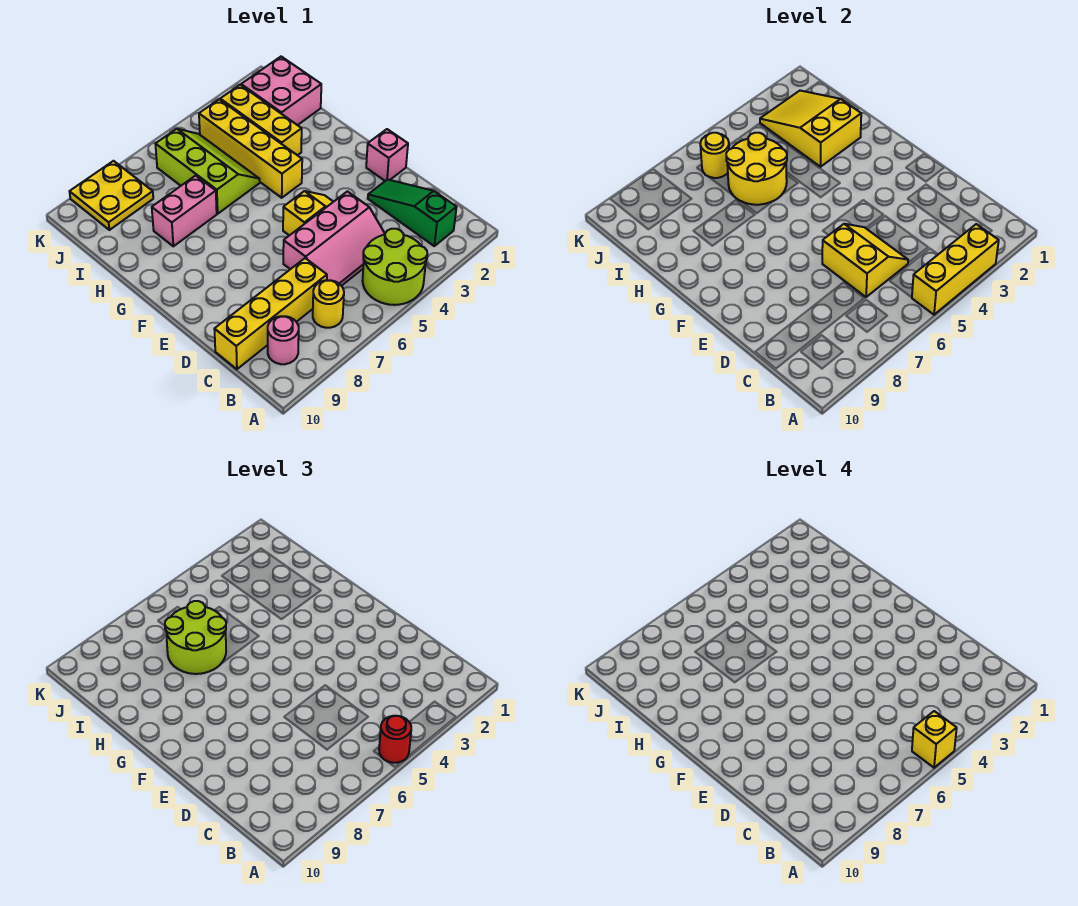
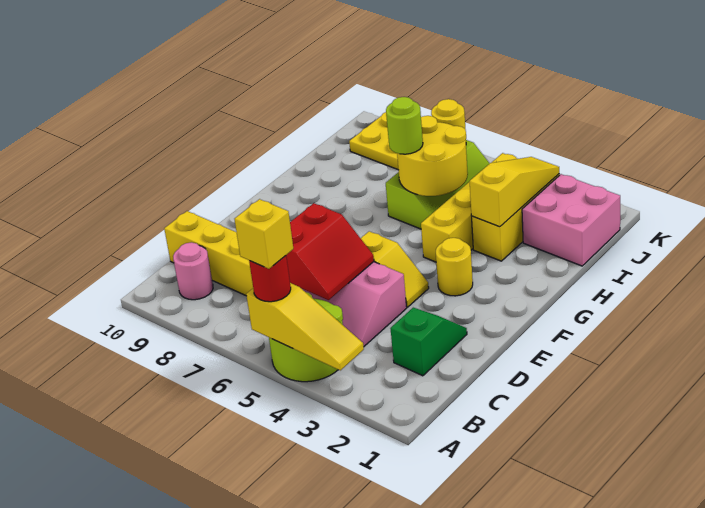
yellow brick A3:A5 level 2 -> yellow slope A3:A5 level 2 top 5
green slope B2:D2 level 1 top B -> green slope C2:D2 level 1 top C
yellow round brick B7 level 1 -> yellow round brick F3 level 1
yellow slope C5:D6 level 2 top 6 -> red slope C5:D6 level 2 top 6
pink brick E1 level 1 -> none
yellow slope H2:J3 level 2 top H -> yellow slope H3:J3 level 2 top H
lime round brick H6:I7 level 3 -> lime round brick H6 level 3
pink brick H7:H8 level 1 -> none

